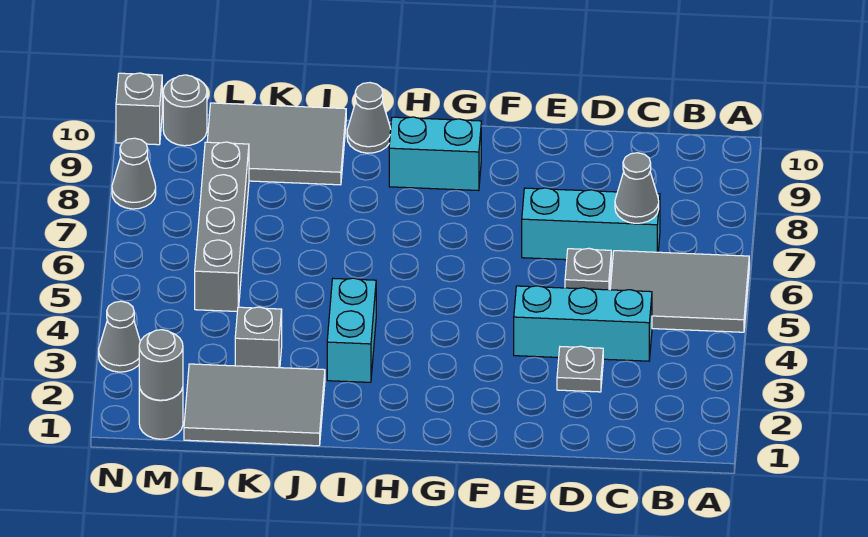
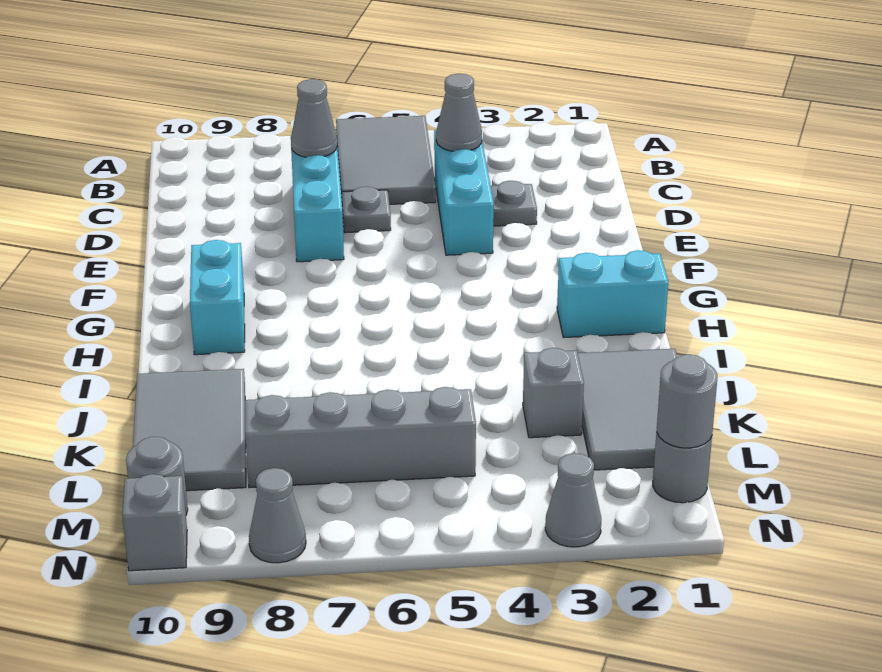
cyan brick I3:I4 level 1 -> cyan brick H1:H2 level 1
grey cone I10 level 1 -> grey cone C4 level 2

